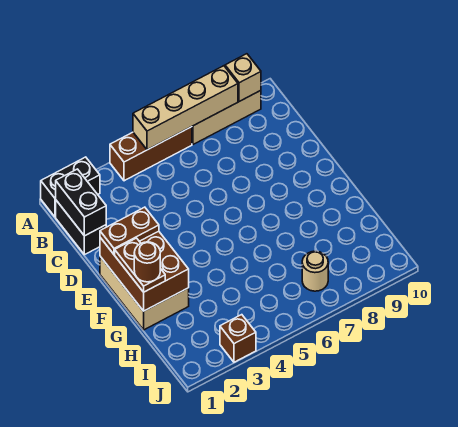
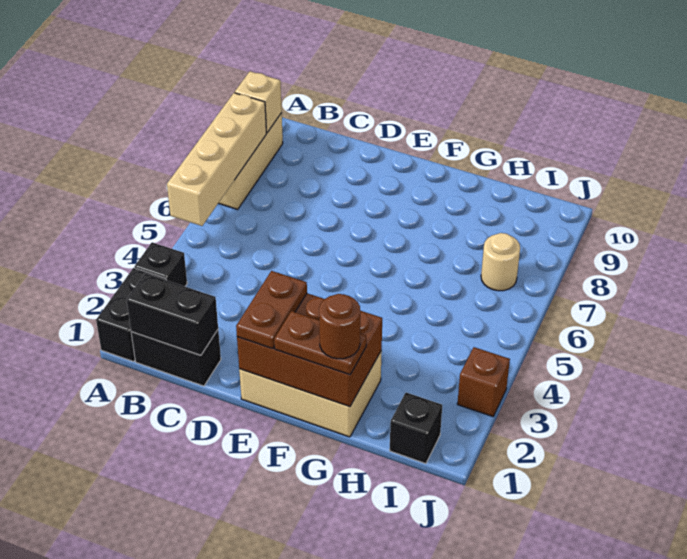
none -> black brick A3 level 1
brown brick A4:A6 level 1 -> none
none -> black brick I1 level 1

